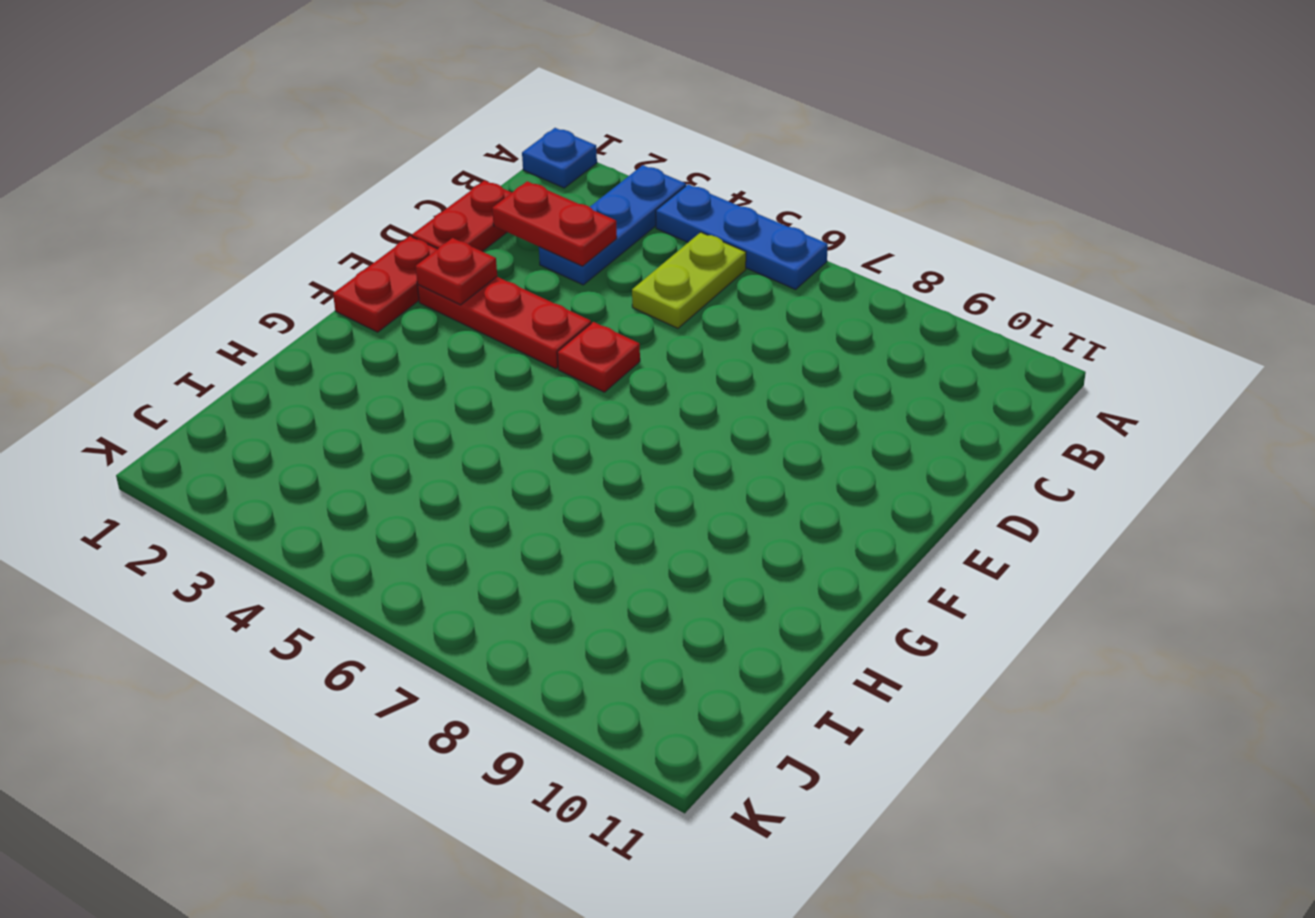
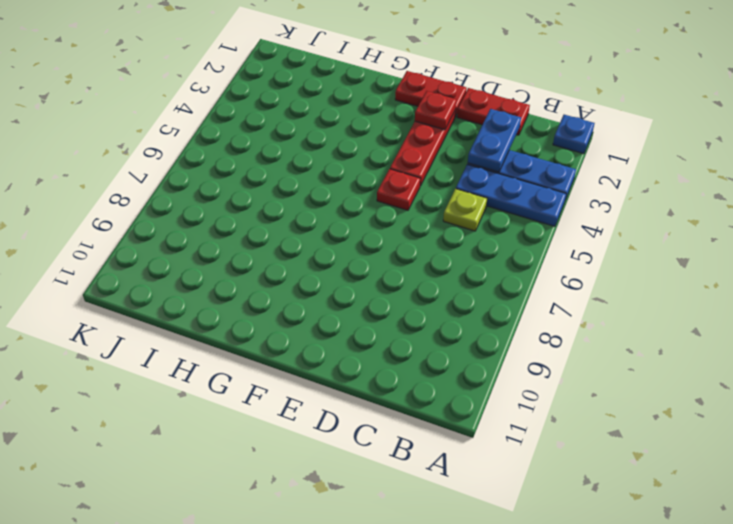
blue plate A4:A6 level 1 -> blue plate A4:C4 level 1
lime plate B5:C5 level 1 -> lime plate C5 level 1
red plate C2:C3 level 2 -> blue plate C2:C3 level 2

